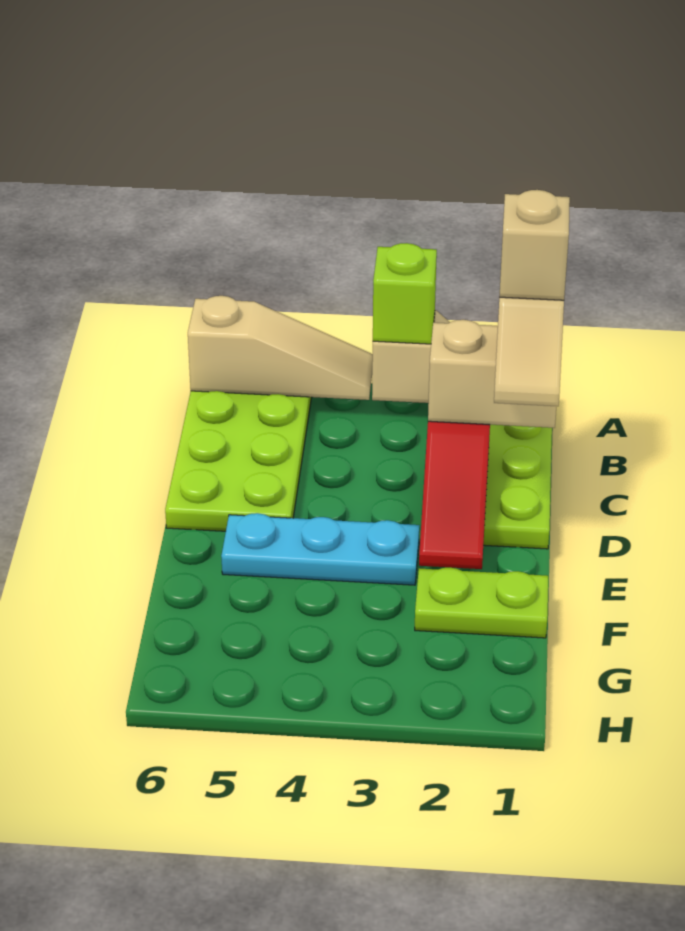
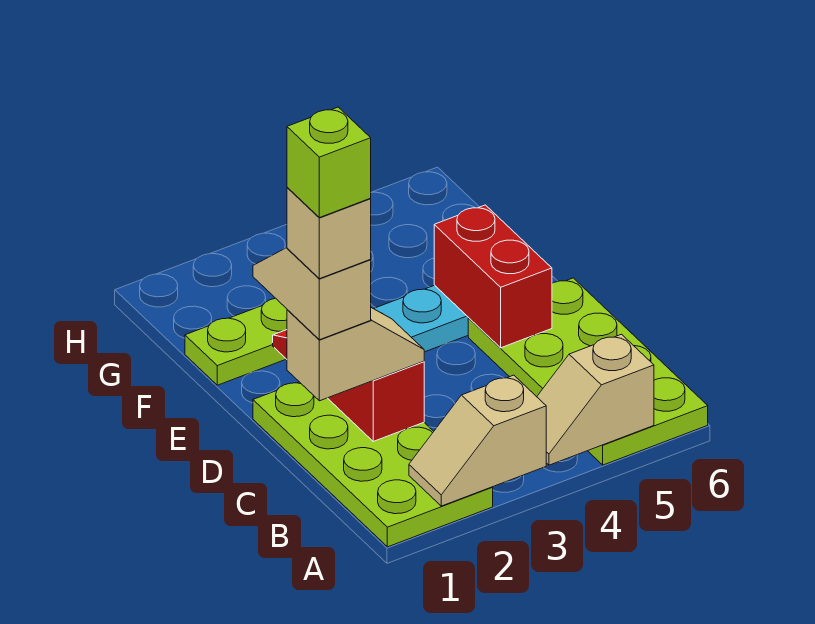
lime brick A3 level 3 -> lime brick C1 level 6
tan slope A4:A6 level 2 top 6 -> tan slope A4:A5 level 2 top 5
tan brick C1:C2 level 3 -> tan slope C1:C2 level 3 top 1
none -> red brick D5:E5 level 2

